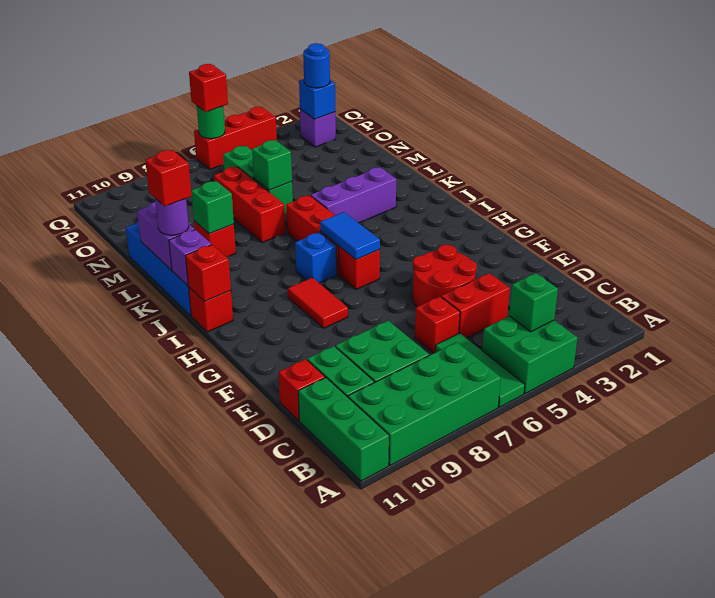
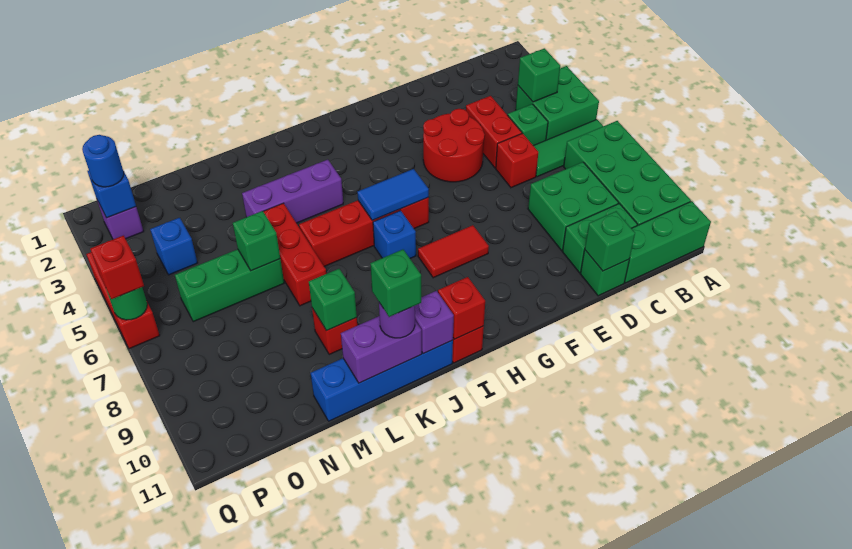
none -> green brick C5 level 1
red brick D11 level 1 -> green brick D11 level 1
none -> green brick D11 level 2
purple brick K3:K5 level 1 -> purple brick J4:L4 level 1
red brick K11 level 4 -> green brick K11 level 4
red brick L7:N7 level 1 -> red brick L5:L7 level 1
none -> blue brick O4 level 1

